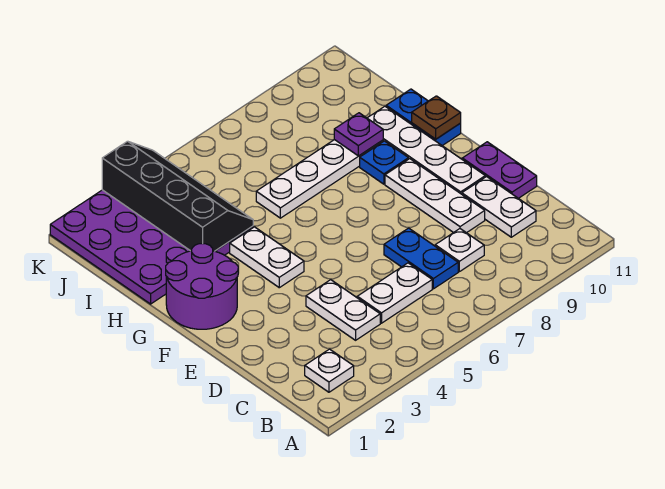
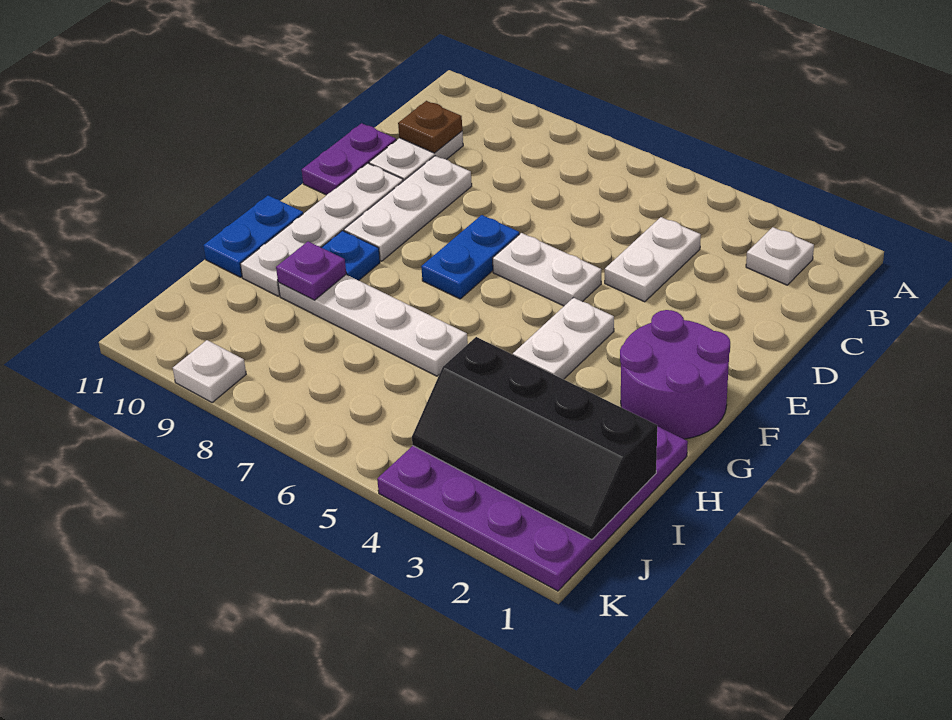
white plate C5:C6 level 1 -> white plate E5:E6 level 1
blue plate C7:D7 level 1 -> blue plate E7:F7 level 1
white plate C8 level 1 -> white plate K9 level 1
brown plate G11 level 2 -> brown plate C10 level 2
black slope H3:K4 level 2 top 3 -> black slope I1:J4 level 2 top I

